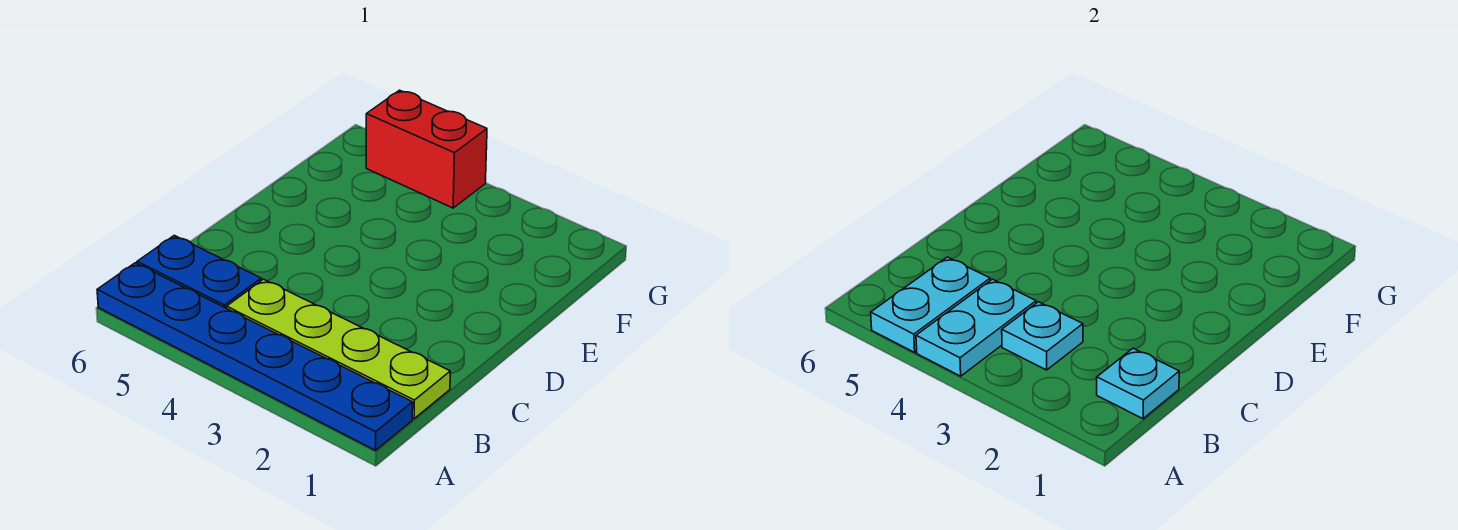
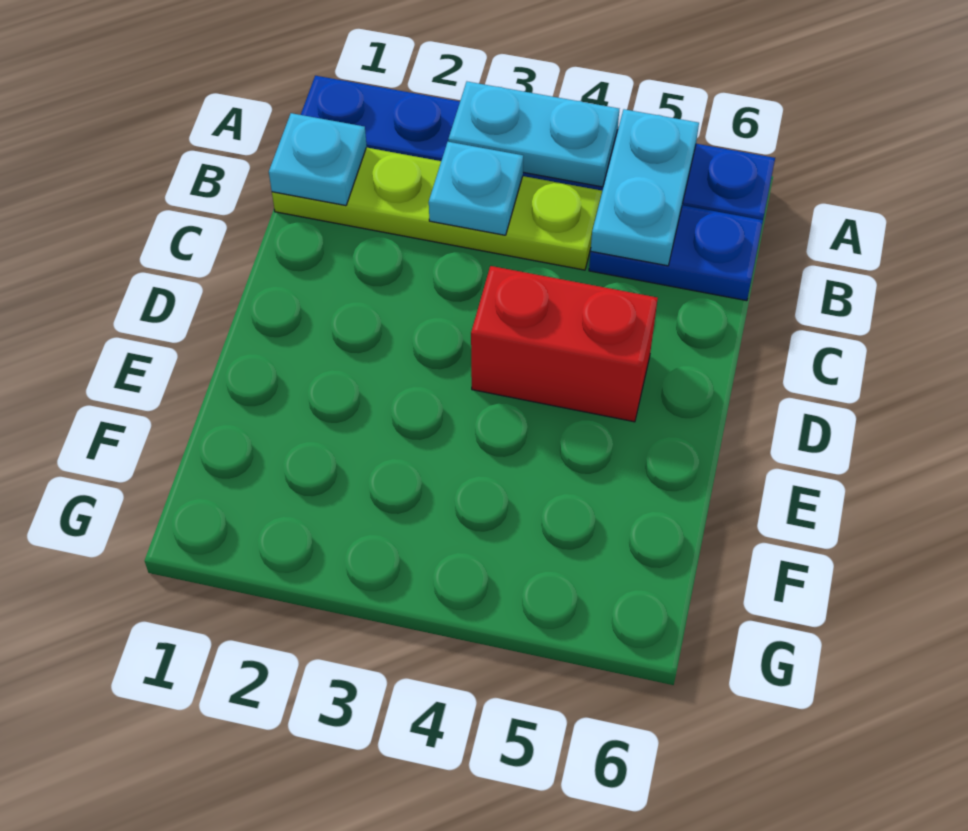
cyan plate A4:B4 level 2 -> cyan plate A3:A4 level 2
red brick G4:G5 level 1 -> red brick D4:D5 level 1

